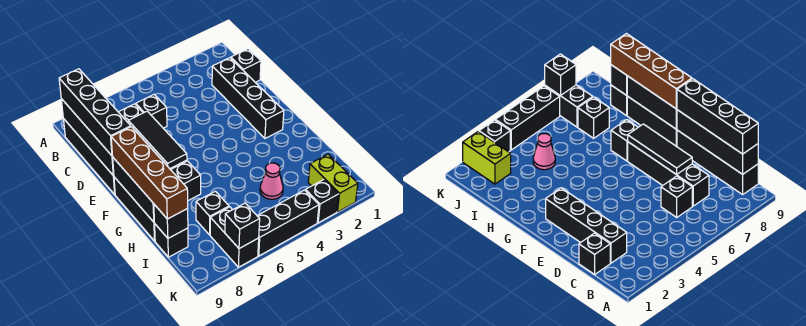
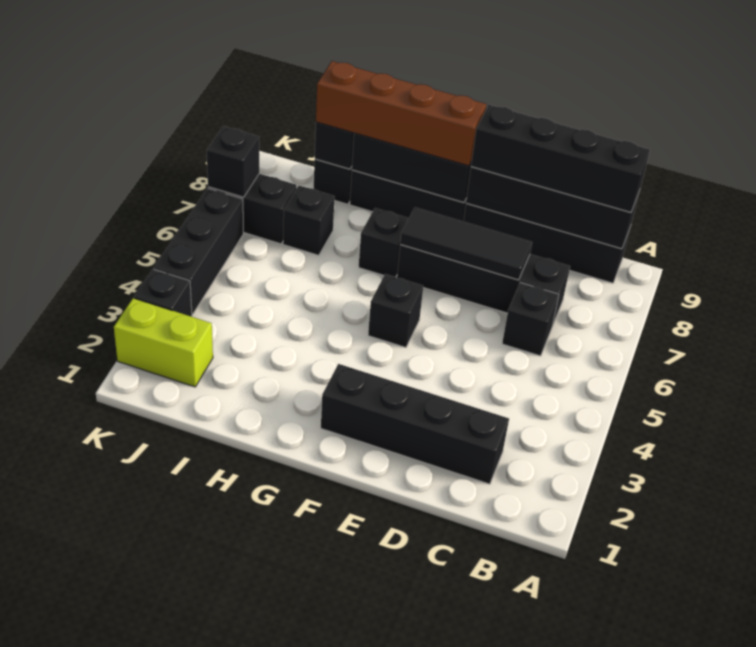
black brick C1 level 1 -> black brick F5 level 1
pink cone I4 level 1 -> none

